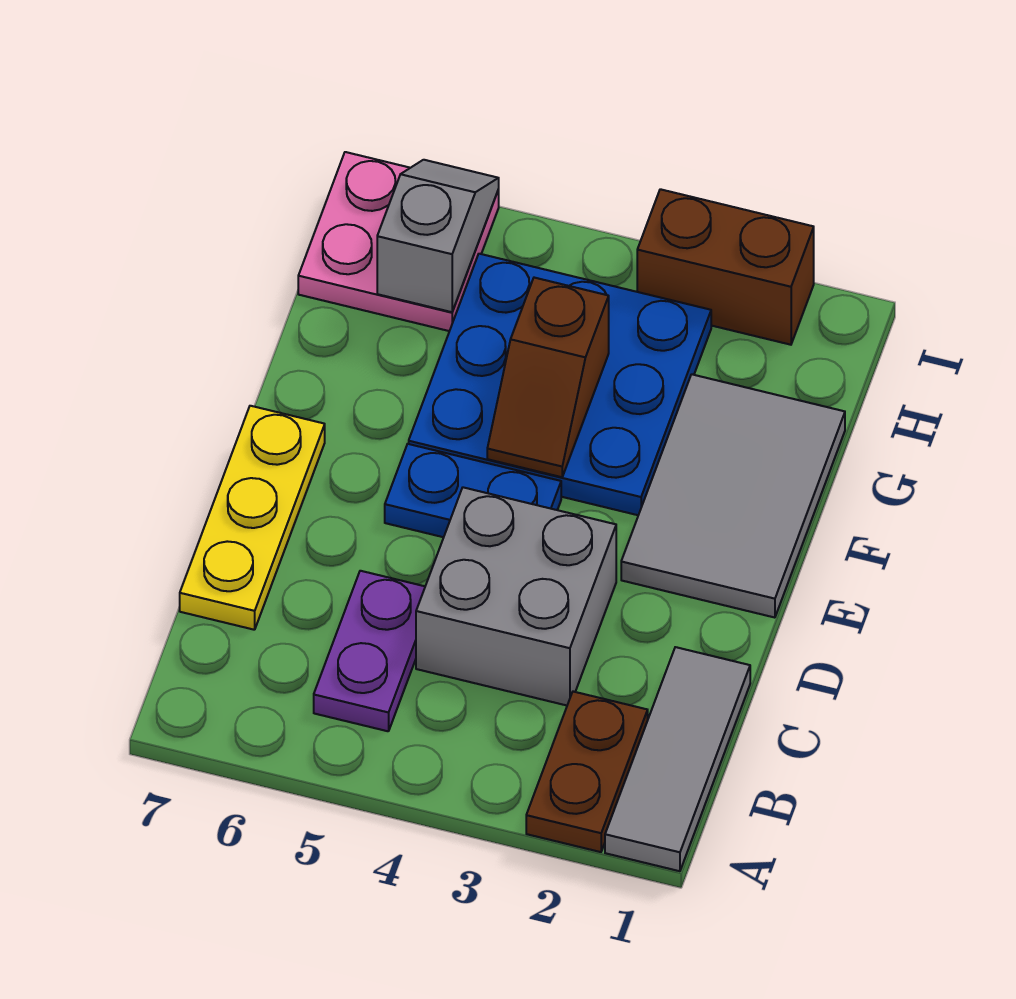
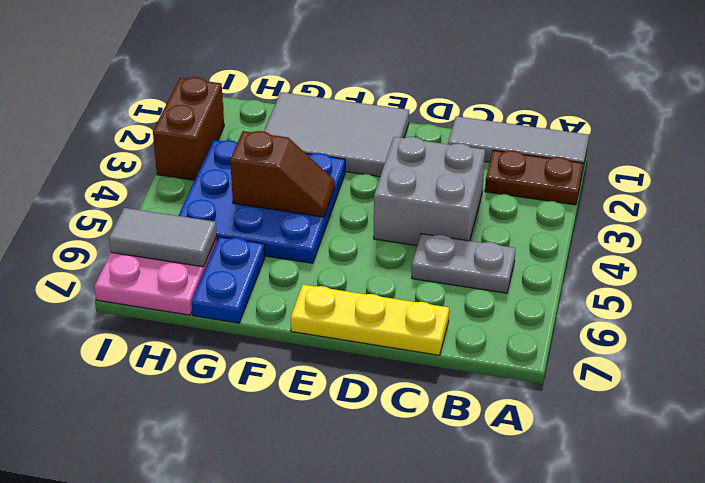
purple plate B5:C5 level 1 -> grey plate B5:C5 level 1
blue plate E4:E5 level 1 -> blue plate G6:G7 level 1
grey slope H6:I6 level 2 top H -> grey tile H6:I6 level 2

